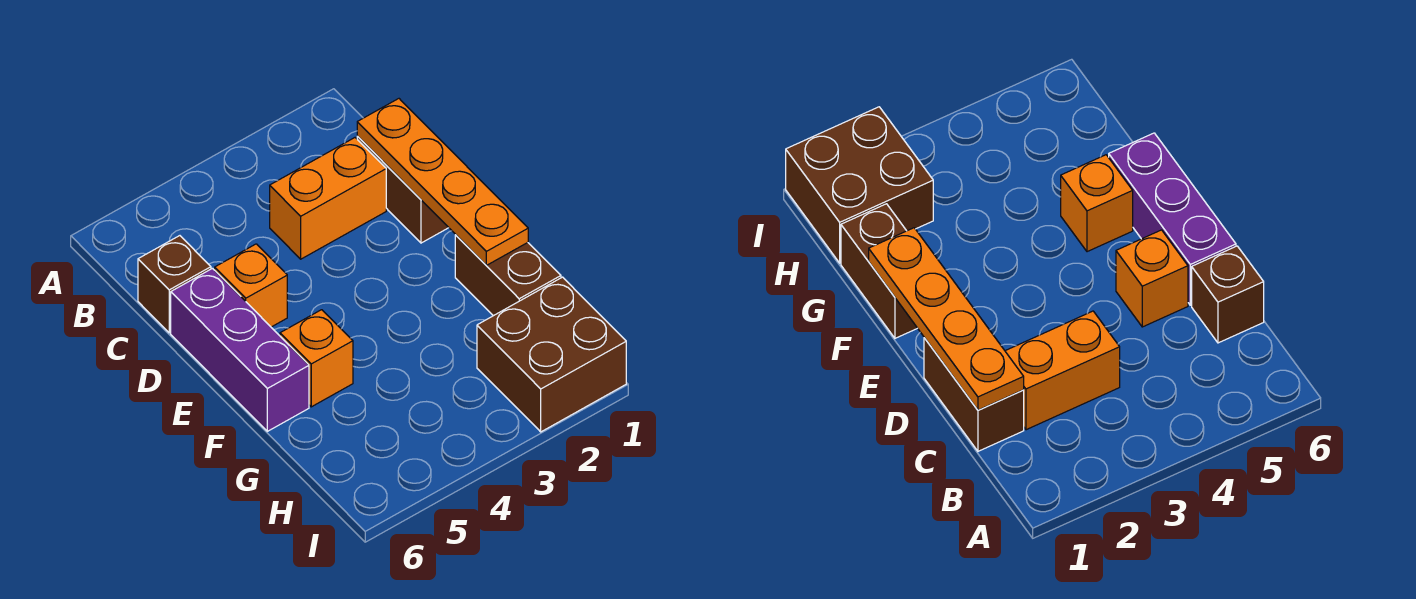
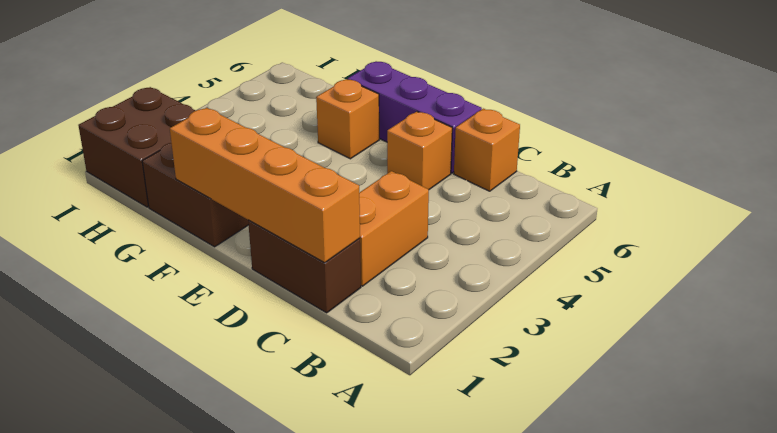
orange plate C1:F1 level 2 -> orange brick C1:F1 level 2
brown brick C6 level 1 -> orange brick C6 level 1

